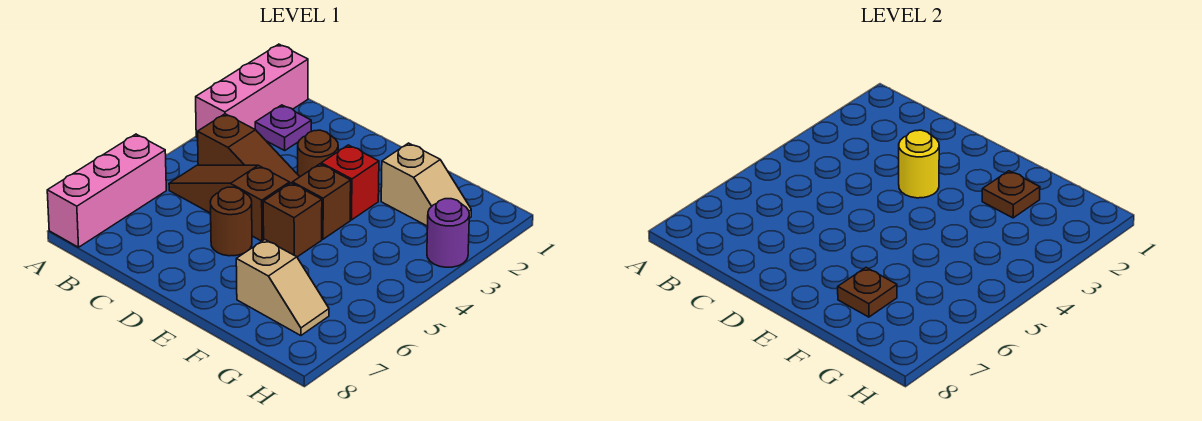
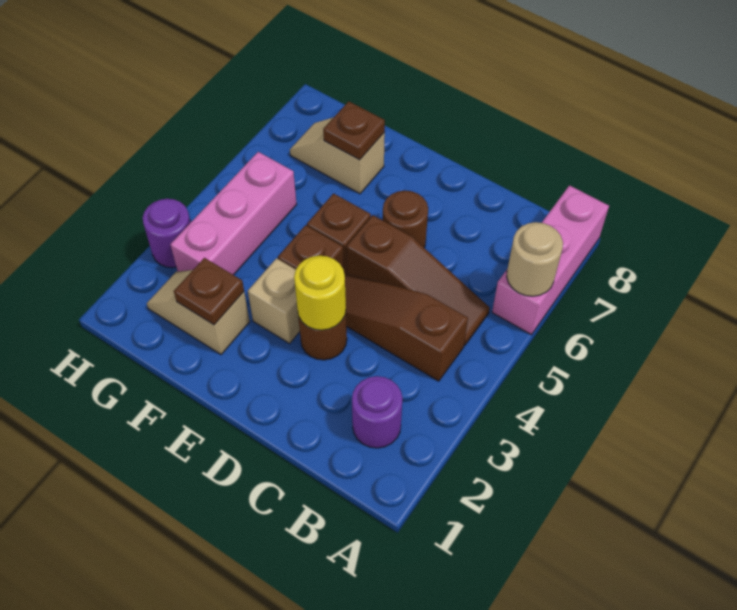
pink brick A1:A3 level 1 -> pink brick G3:G5 level 1
none -> tan round brick A6 level 2
purple plate B2 level 1 -> purple round brick B2 level 1
red brick E3 level 1 -> tan brick E3 level 1

